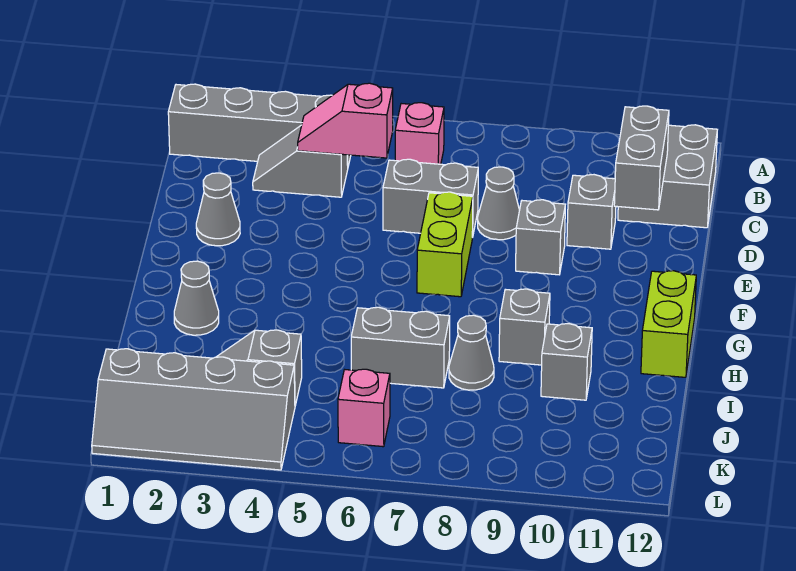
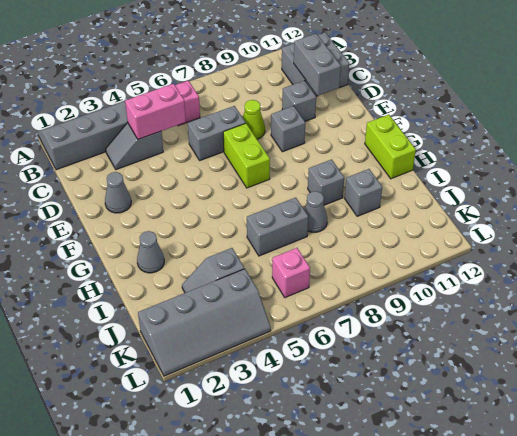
pink slope C4:C5 level 2 top 5 -> pink brick C4:C5 level 2
grey cone D8 level 1 -> lime cone D8 level 1

